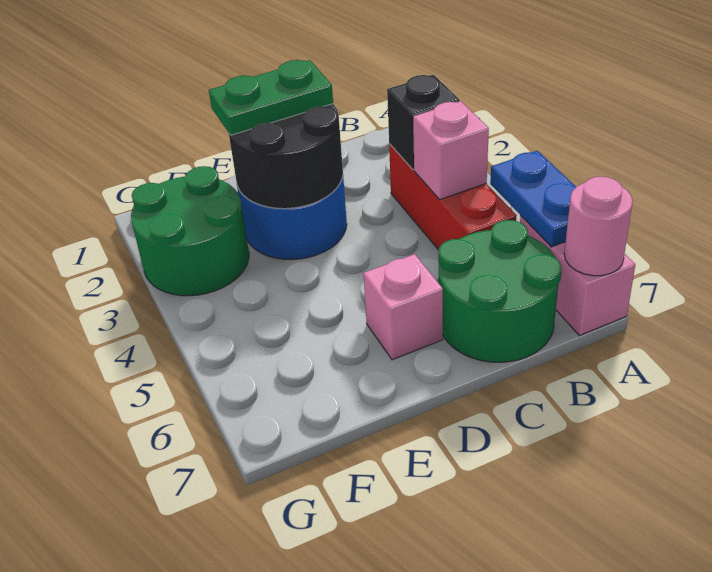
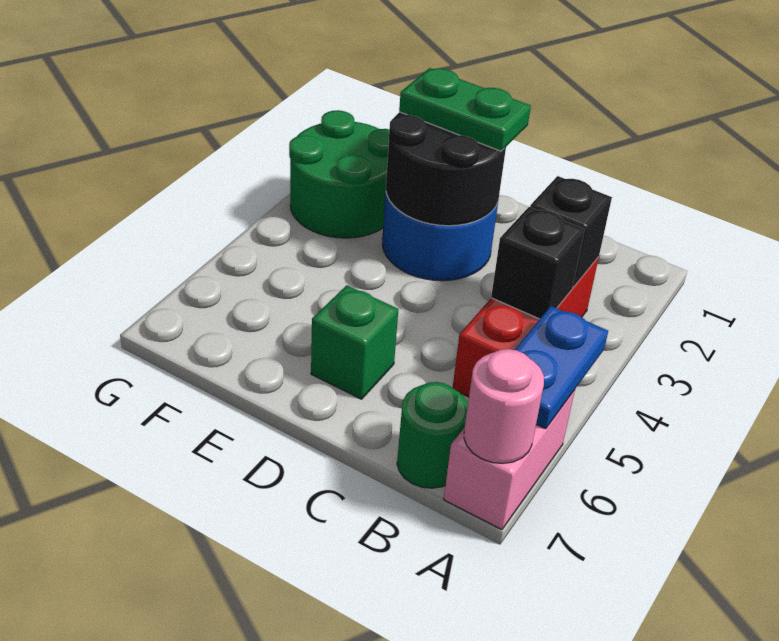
pink brick B4 level 2 -> black brick B4 level 2
green round brick B6:C7 level 1 -> green round brick B7 level 1
pink brick D6 level 1 -> green brick D6 level 1

